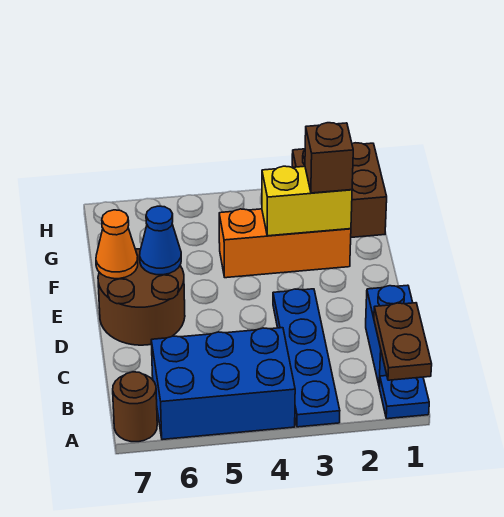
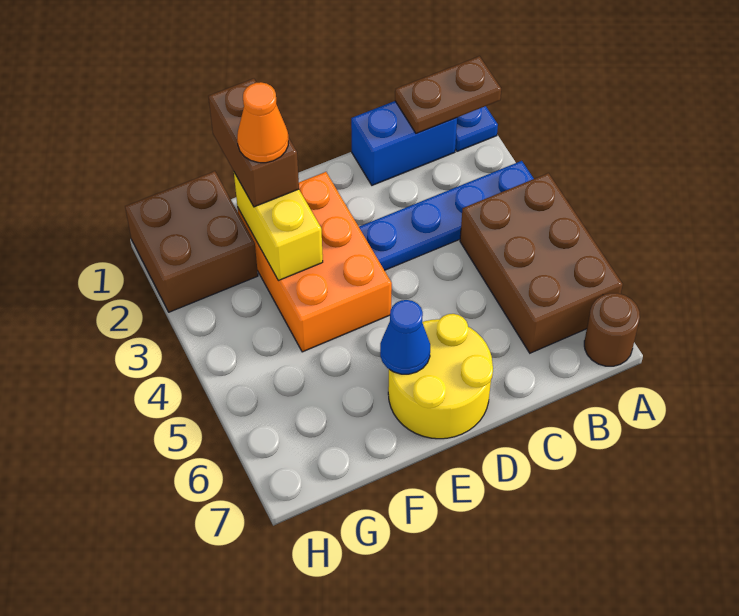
blue brick A4:B6 level 1 -> brown brick A4:B6 level 1
brown round brick D6:E7 level 1 -> yellow round brick D6:E7 level 1
orange cone E7 level 2 -> orange cone F2 level 4
orange brick F2:F4 level 1 -> orange brick E2:F4 level 1
brown brick F2 level 3 -> brown brick F1:F2 level 3

